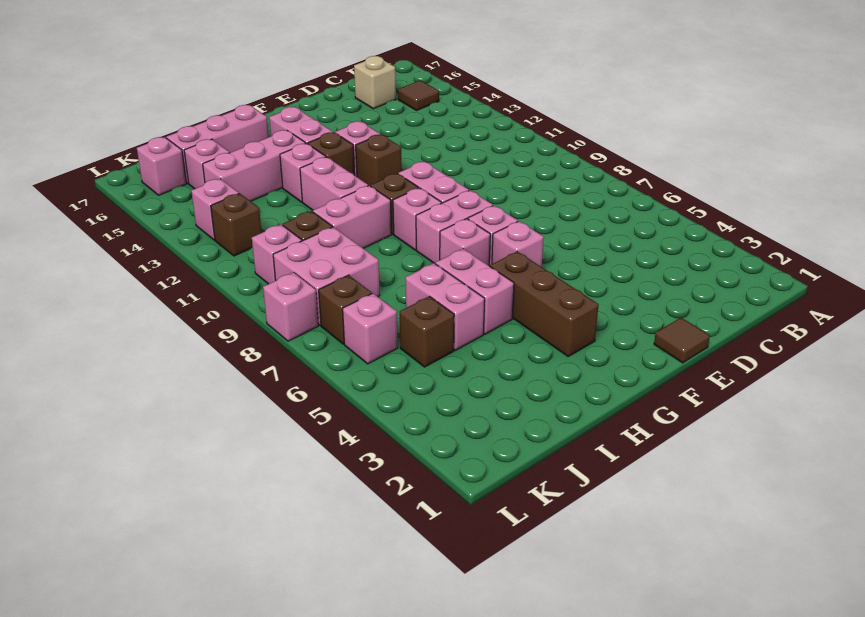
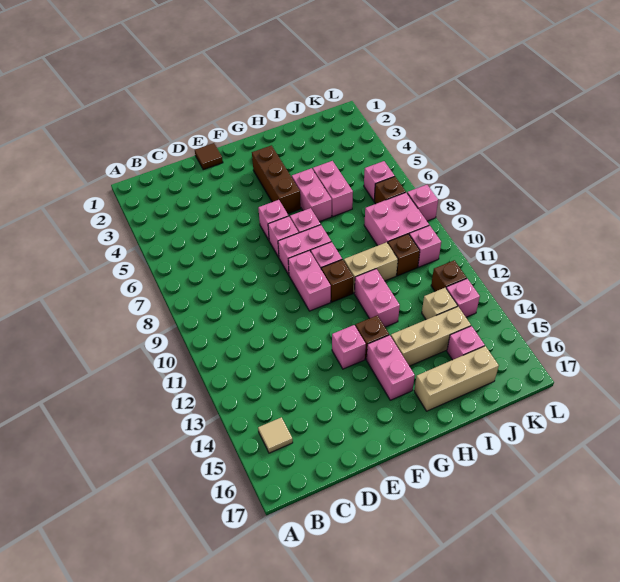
brown tile B15 level 1 -> tan tile B15 level 1
tan brick C16 level 1 -> tan brick J13 level 1
brown brick F12 level 1 -> none
pink brick H10:I10 level 1 -> tan brick H10:I10 level 1
pink brick H13 level 1 -> none
pink brick H14:J14 level 1 -> tan brick H14:J14 level 1
pink brick H16:J16 level 1 -> tan brick H16:J16 level 1
brown brick J5 level 1 -> none
pink brick K16 level 1 -> none

